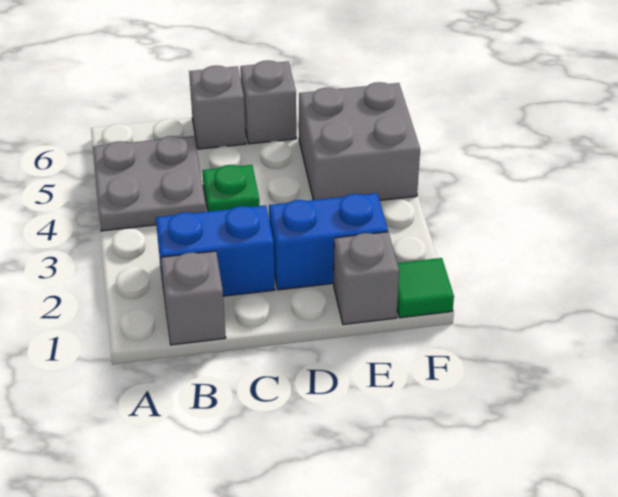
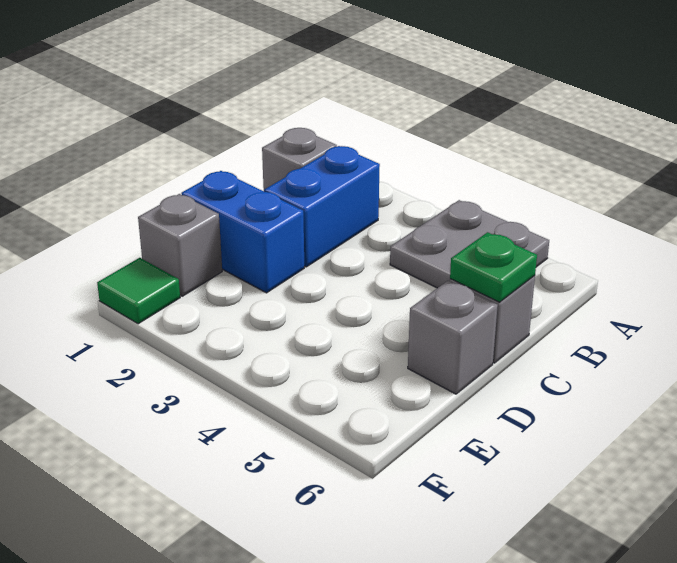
green plate C4 level 1 -> green plate C6 level 2
blue brick D2:E2 level 1 -> blue brick D1:D2 level 1
grey brick E4:F5 level 1 -> none

